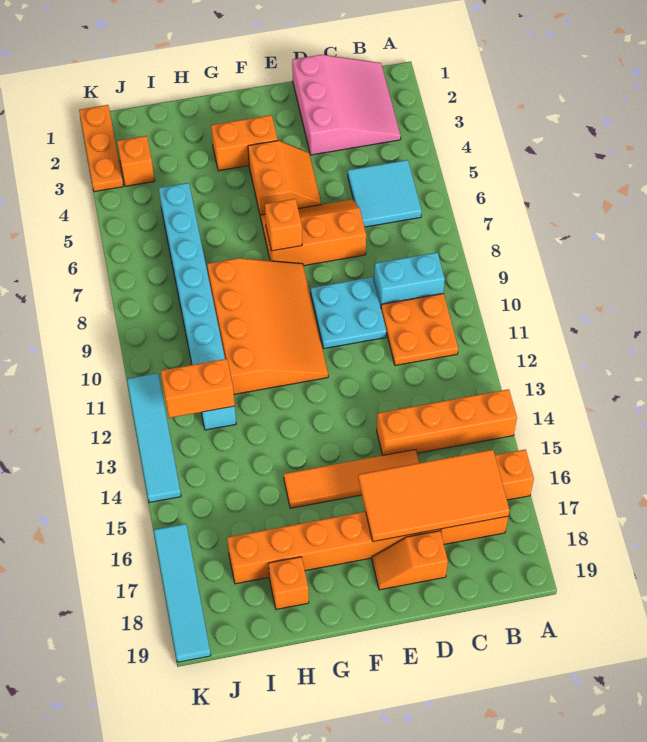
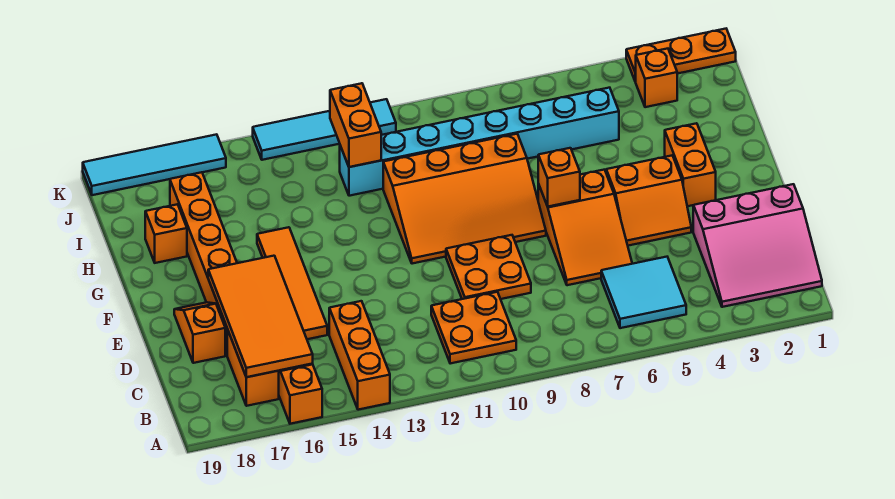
orange brick A14:D14 level 1 -> orange brick A14:C14 level 1
cyan brick B9:C9 level 1 -> none
orange slope D6:F7 level 1 top 7 -> orange slope D6:F7 level 1 top F
cyan plate D9:E10 level 1 -> orange plate D9:E10 level 1

